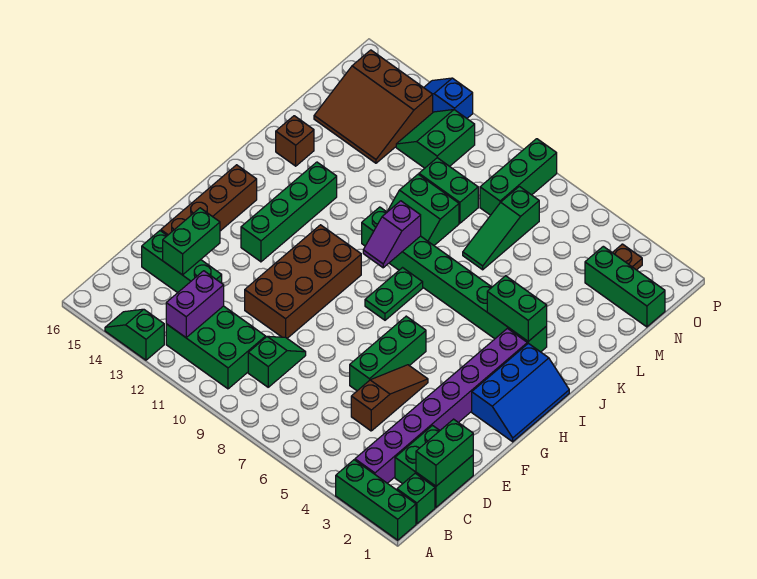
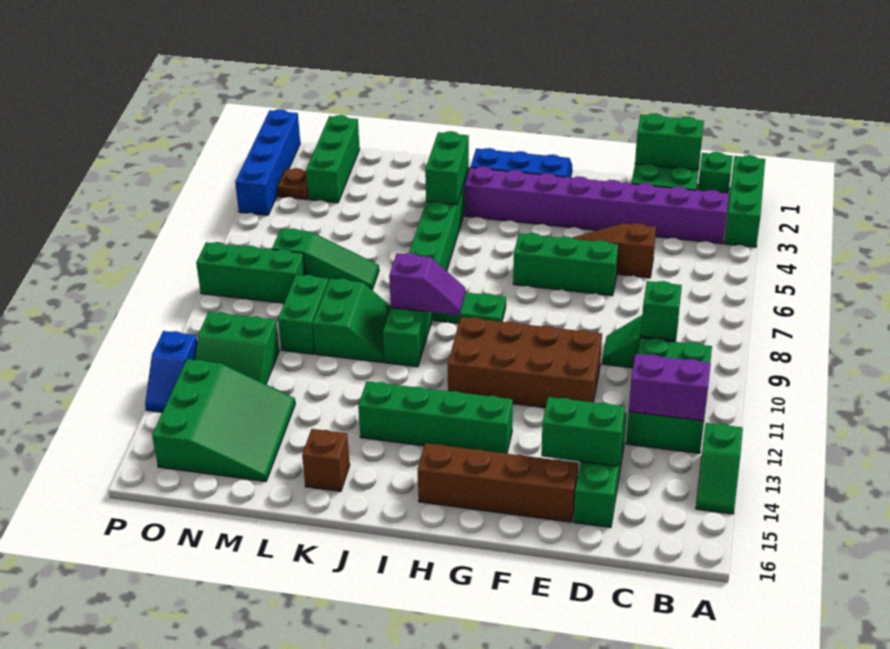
none -> green brick C9 level 2
brown slope M13:O15 level 1 top O -> green slope M13:O15 level 1 top O
none -> blue brick P1:P4 level 1

